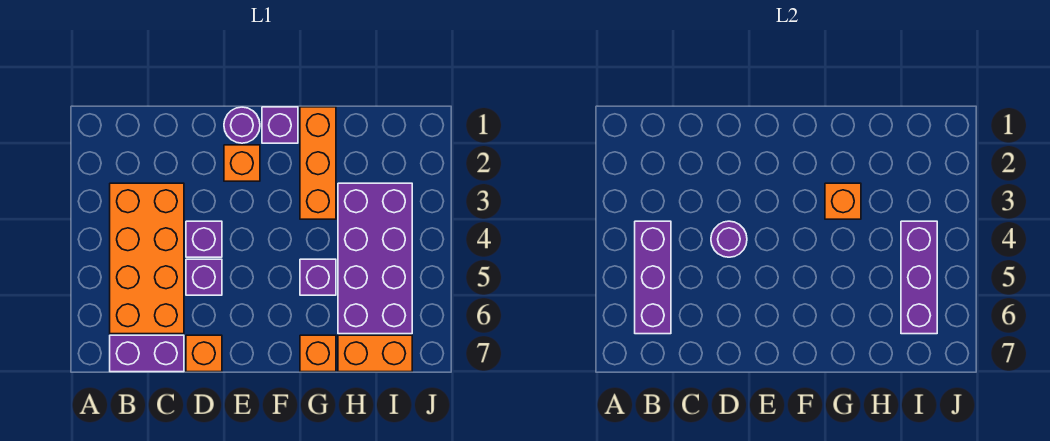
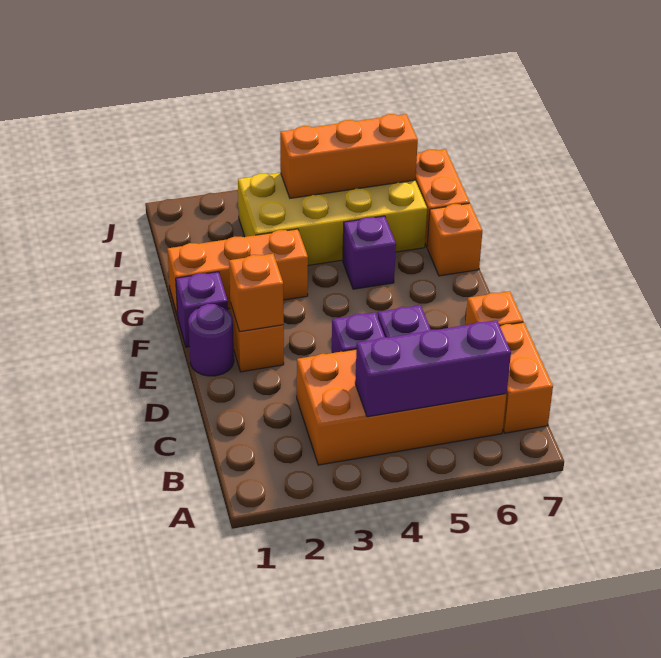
purple brick B7:C7 level 1 -> orange brick B7:C7 level 1
purple round brick D4 level 2 -> none
orange brick G3 level 2 -> orange brick E2 level 2
purple brick H3:I6 level 1 -> yellow brick H3:I6 level 1
purple brick I4:I6 level 2 -> orange brick I4:I6 level 2

